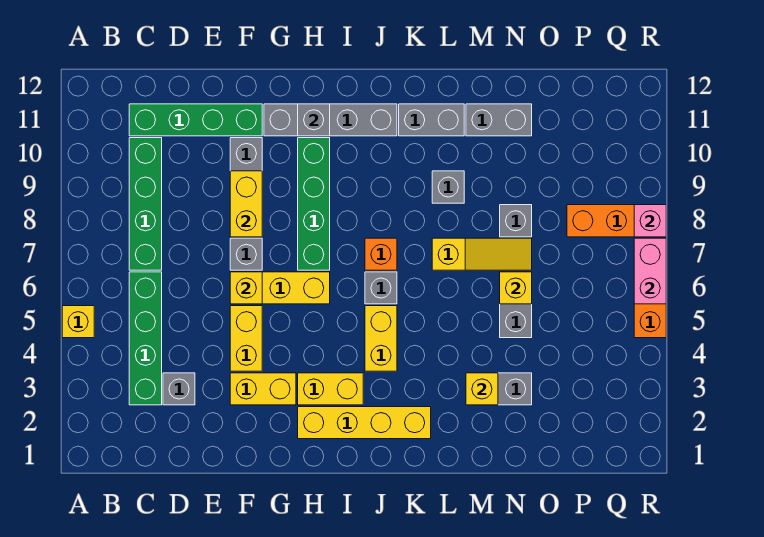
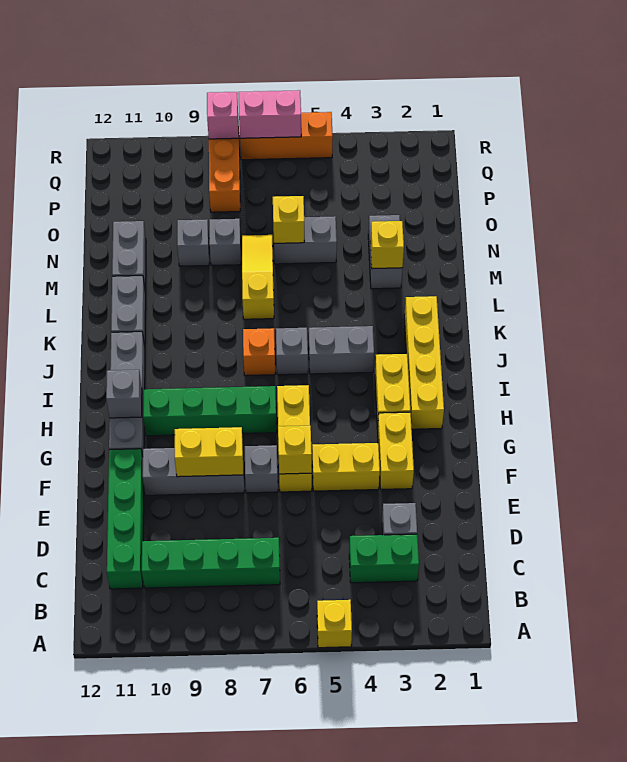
green brick C3:C6 level 1 -> green brick C3:C4 level 1
yellow brick J4:J5 level 1 -> grey brick J4:J5 level 1
grey brick L9 level 1 -> grey brick N9 level 1

